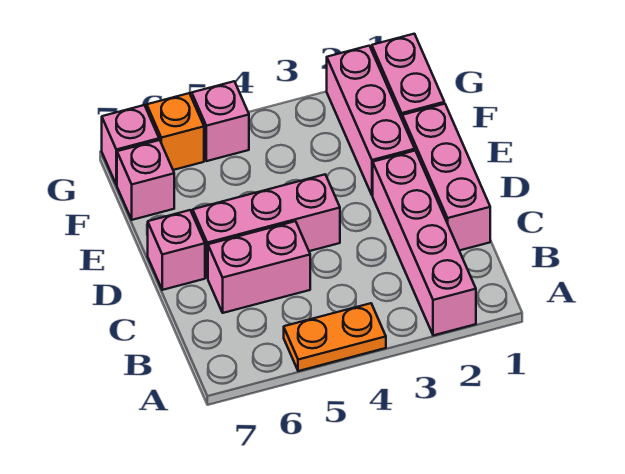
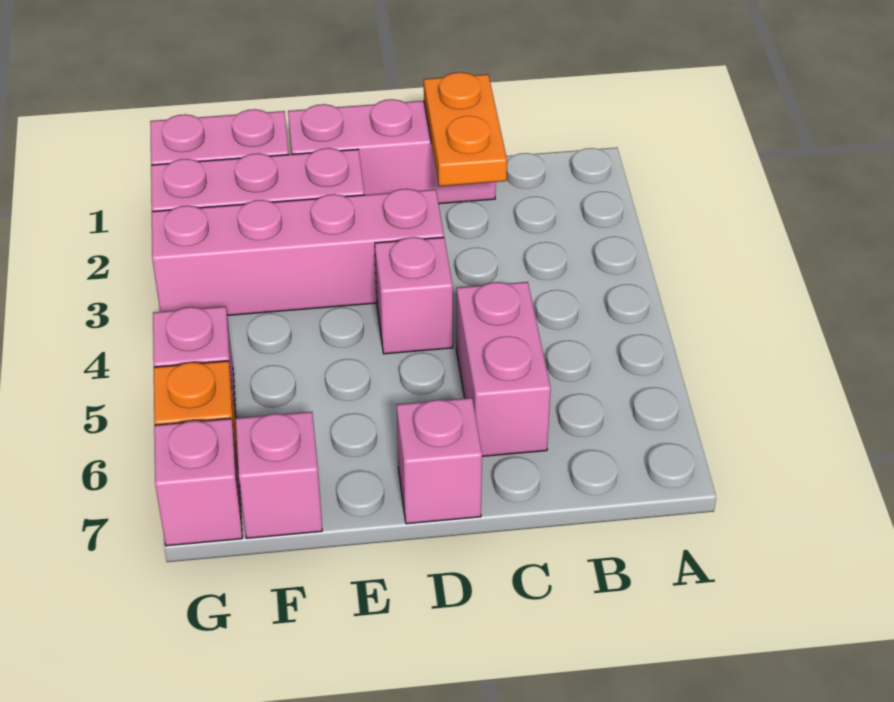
pink brick A2:D2 level 1 -> pink brick D3:G3 level 1
orange plate A4:A5 level 1 -> orange plate C1:C2 level 2
pink brick D4:D6 level 1 -> pink brick D4 level 1

